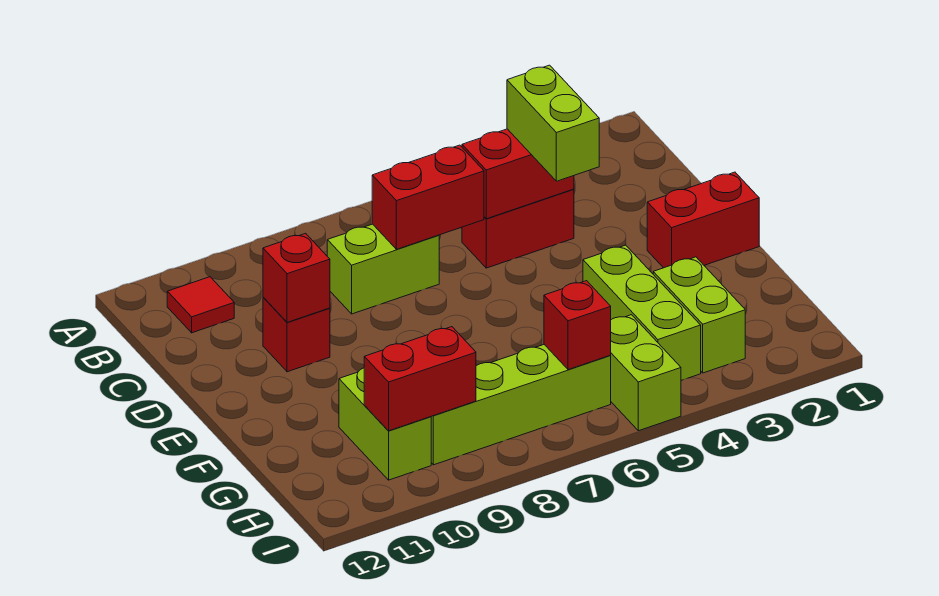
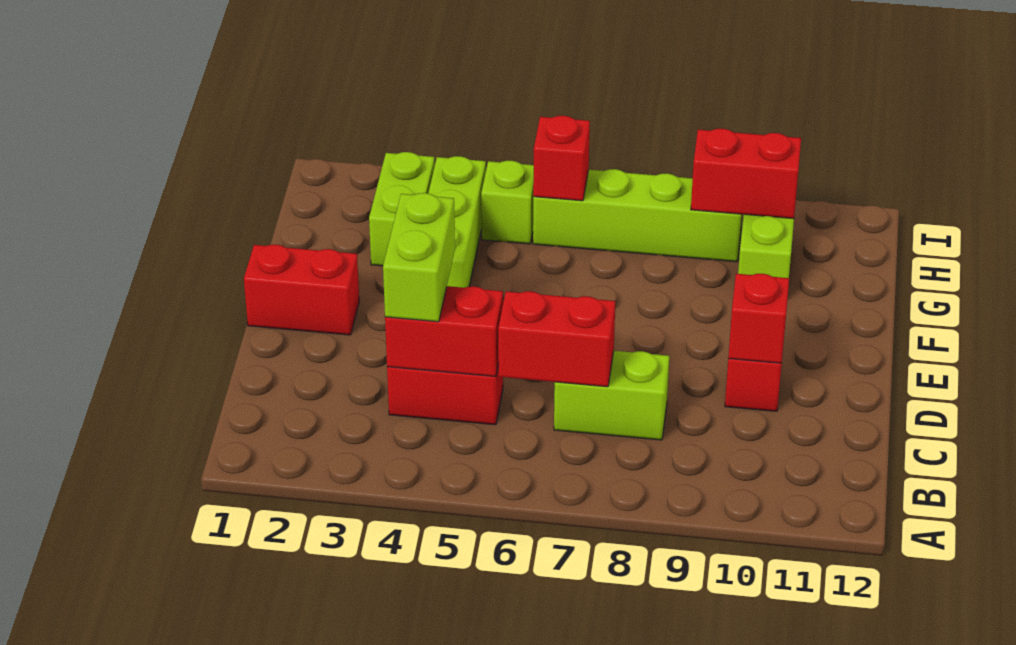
red tile B11 level 1 -> none
lime brick H5:I5 level 1 -> lime brick H5 level 1

